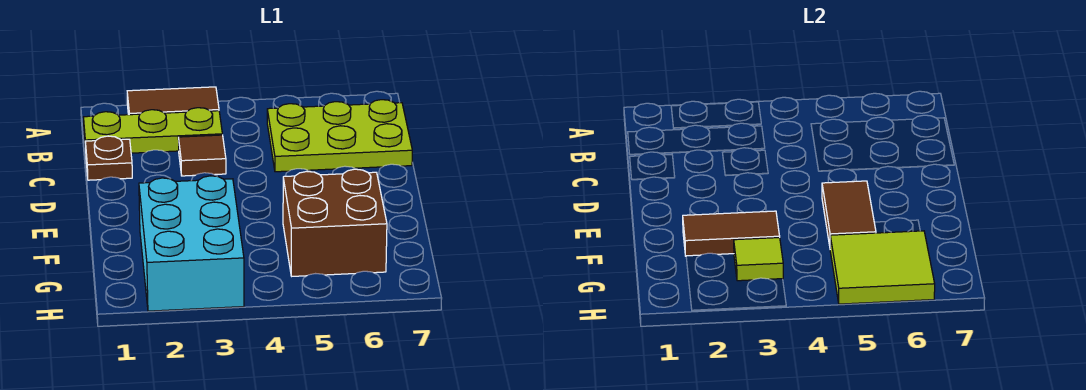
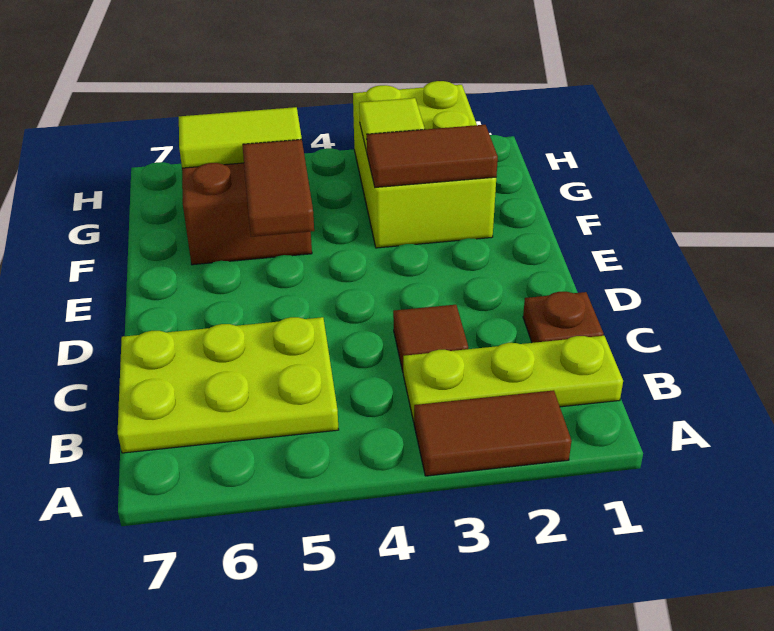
cyan brick F2:H3 level 1 -> lime brick F2:H3 level 1
lime tile G5:H6 level 2 -> lime tile G5:G6 level 2

